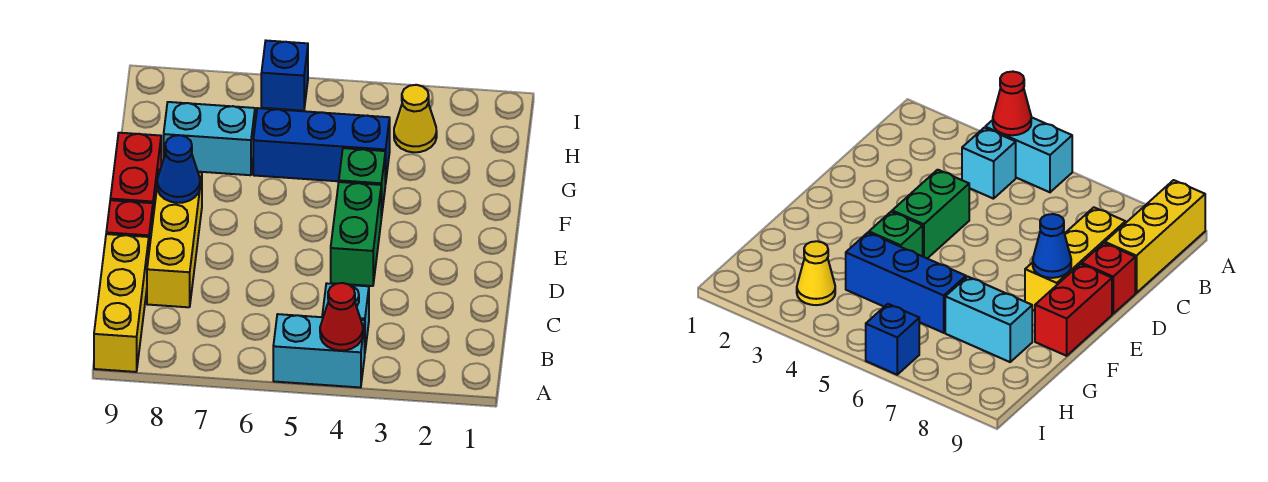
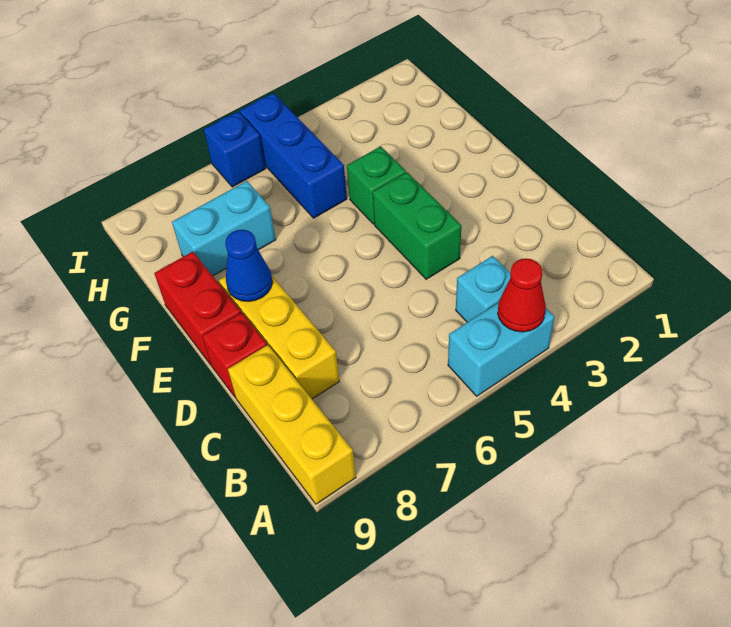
blue brick G4:G6 level 1 -> blue brick G5:I5 level 1
yellow cone H3 level 1 -> none

